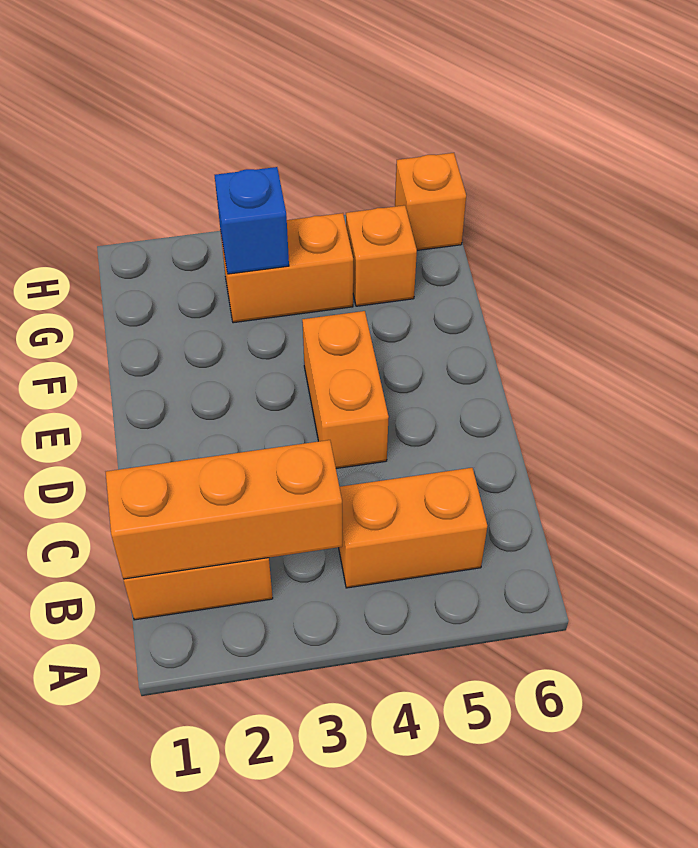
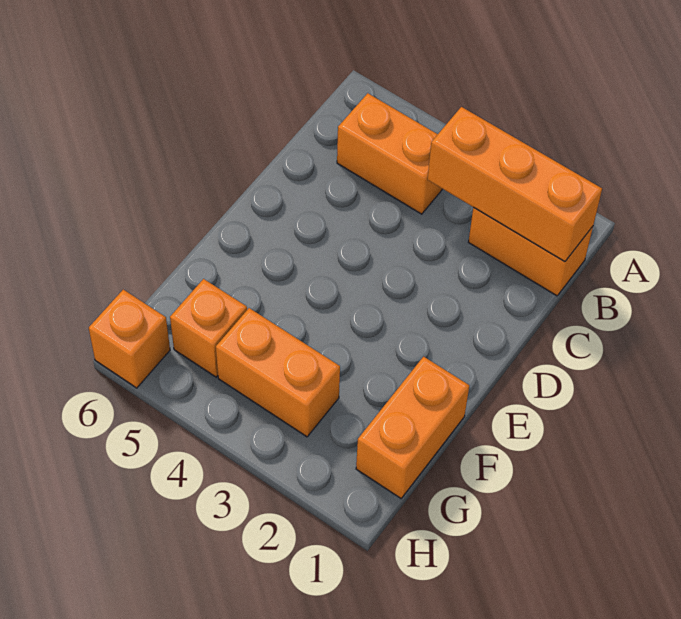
orange brick D4:E4 level 1 -> orange brick F1:G1 level 1
blue brick G3 level 2 -> none

